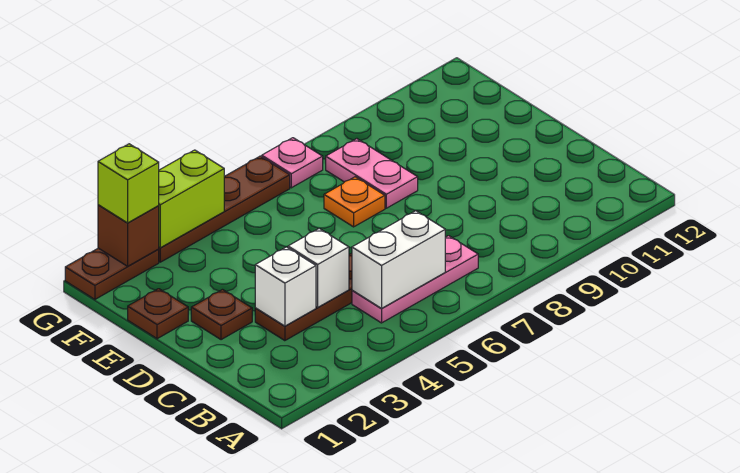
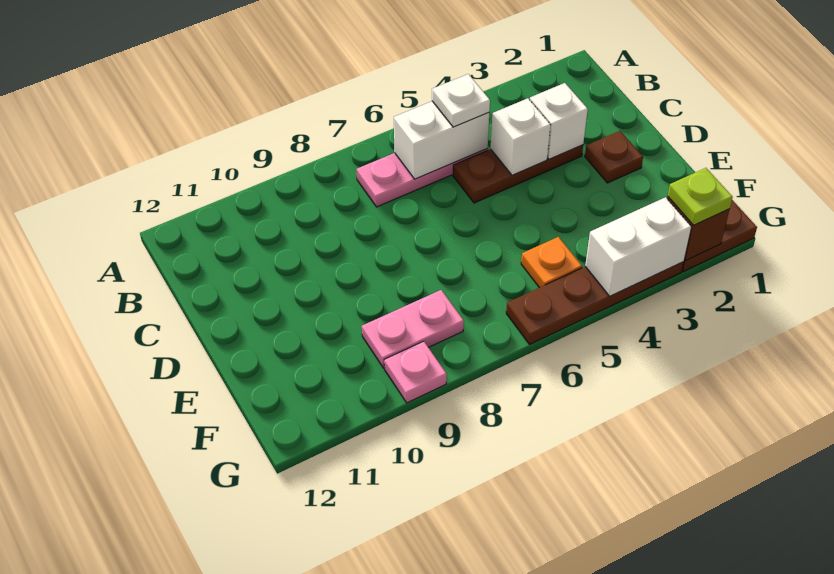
none -> white plate B5 level 3
brown plate E1 level 1 -> none
orange plate E7 level 1 -> orange plate F5 level 1
pink plate E8:F8 level 1 -> pink plate F8:F9 level 1
lime brick G2 level 3 -> lime plate G2 level 3
lime brick G3:G4 level 2 -> white brick G3:G4 level 2
pink plate G7 level 1 -> pink plate G9 level 1

